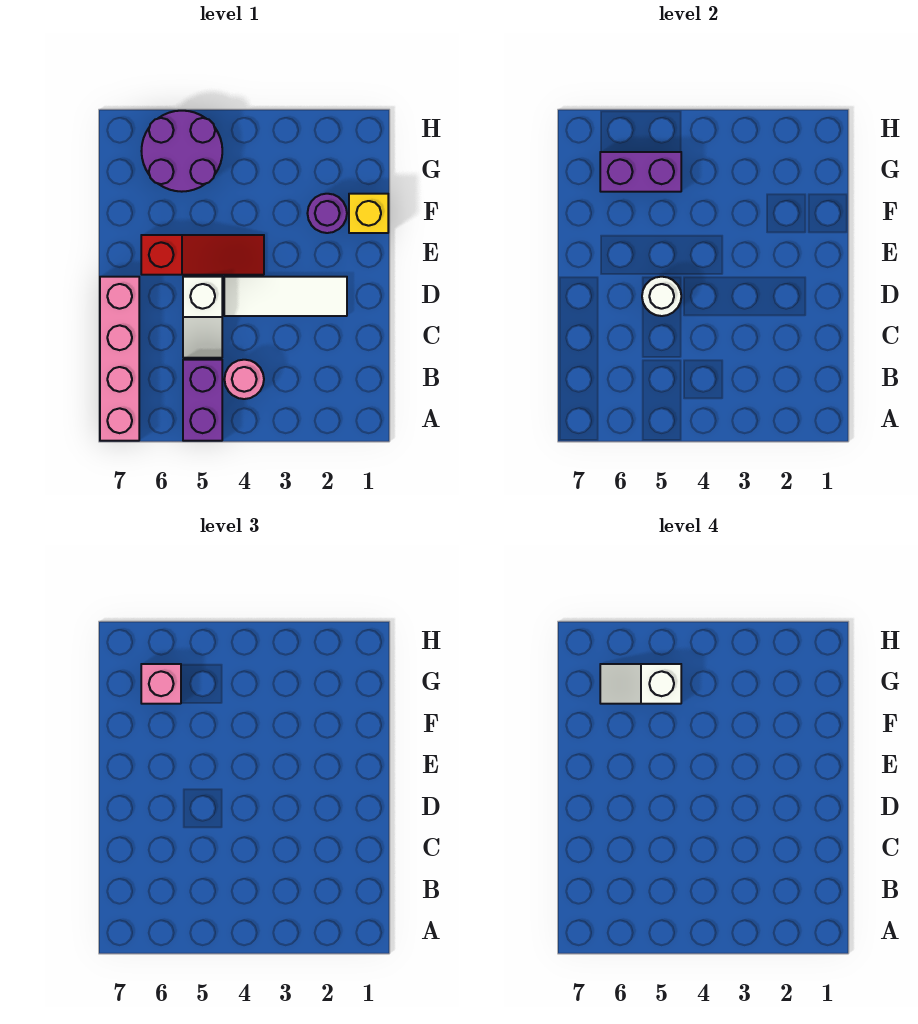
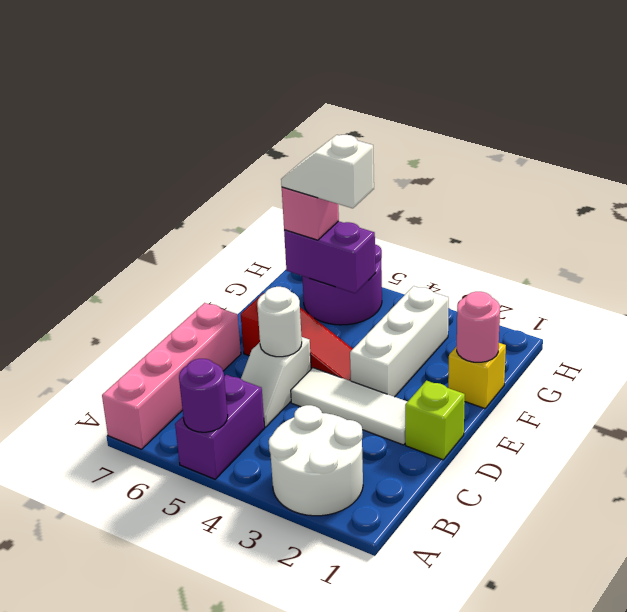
none -> white round brick A2:B3 level 1
pink round brick B4 level 1 -> pink round brick F1 level 2
none -> lime brick D1 level 1
none -> white brick E3:G3 level 1
purple round brick F2 level 1 -> purple round brick A5 level 2

